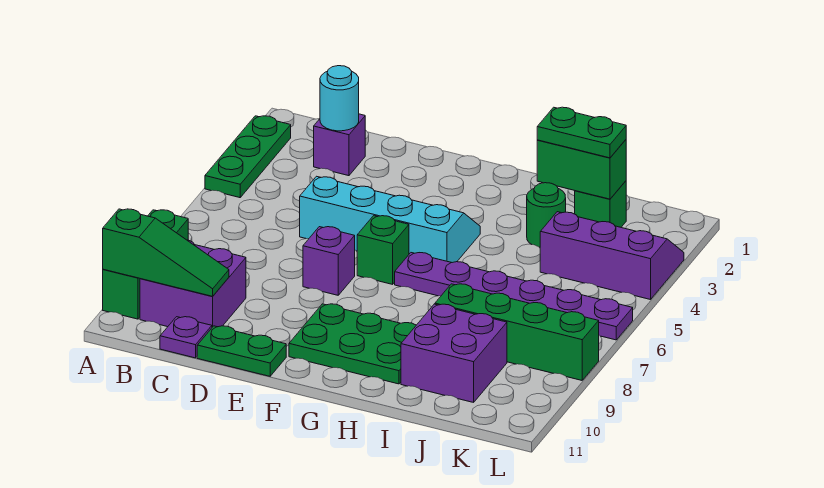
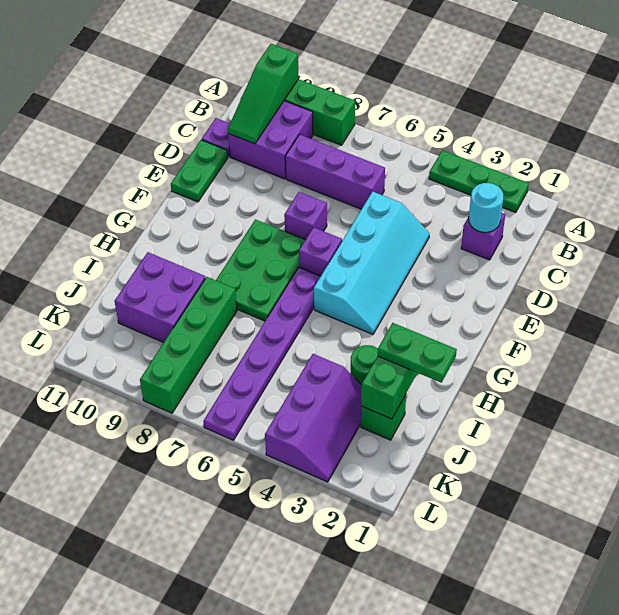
none -> purple brick C6:C8 level 1
green brick F6 level 1 -> purple brick F6 level 1
green plate F9:H10 level 1 -> green plate F7:H8 level 1
green plate I2:J2 level 3 -> green plate I1:I2 level 3

